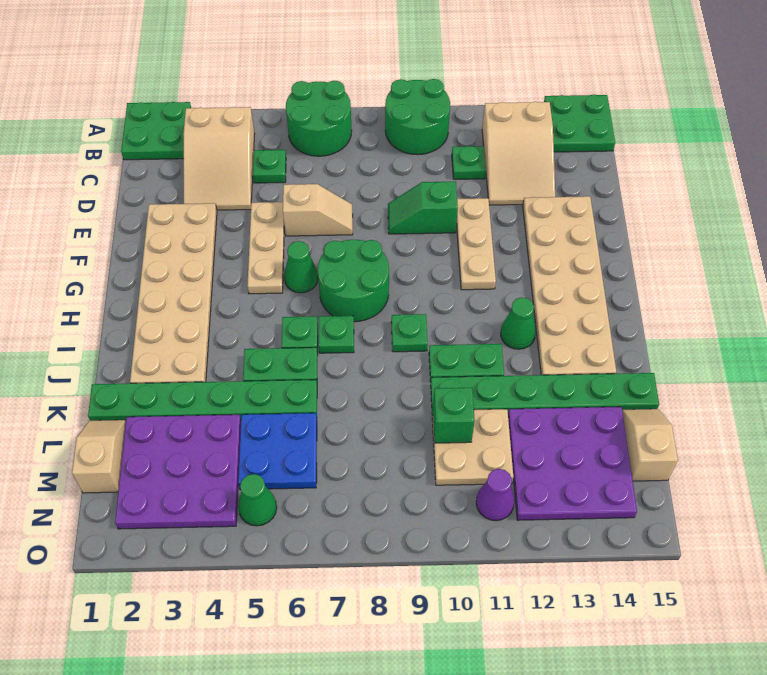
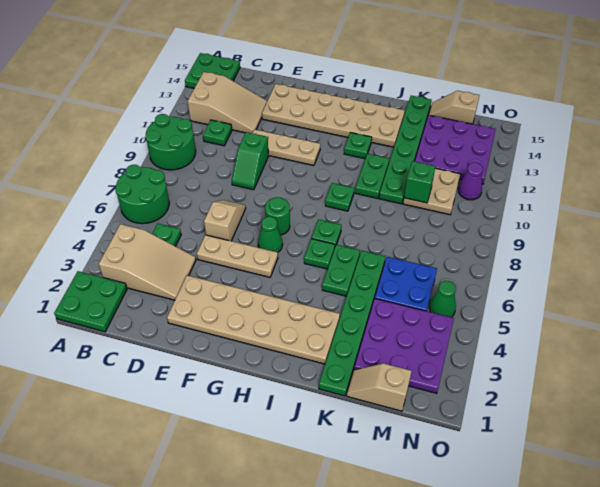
green round brick G7:H8 level 1 -> green round brick G7 level 1
green cone I12 level 1 -> green plate I12 level 1

